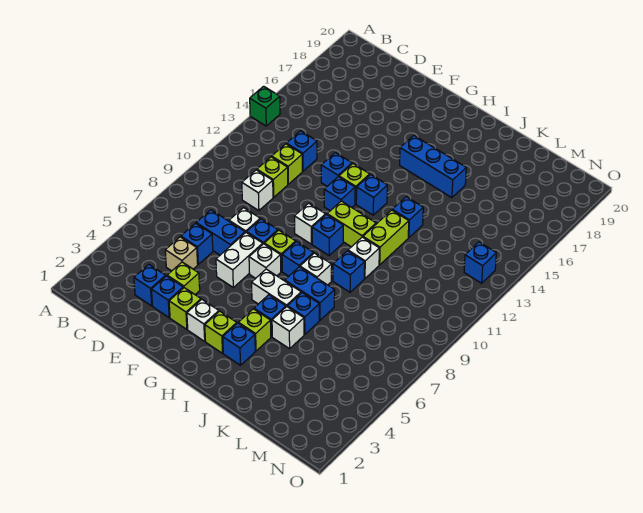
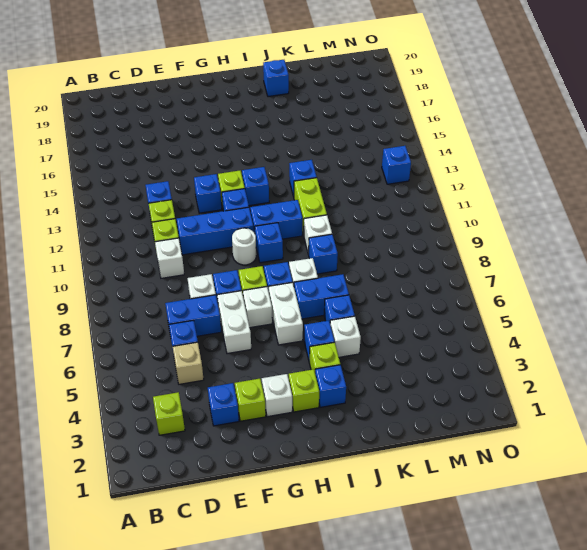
green brick A14 level 1 -> none
blue brick D3 level 1 -> blue brick J19 level 1
lime brick E4 level 1 -> lime brick C3 level 1
white brick G10 level 1 -> white round brick G10 level 1
white brick H6:I6 level 1 -> white brick H6:H7 level 1
lime brick H11:I11 level 1 -> blue brick H11:I11 level 1
blue brick H16:J16 level 1 -> blue brick E11:G11 level 1

